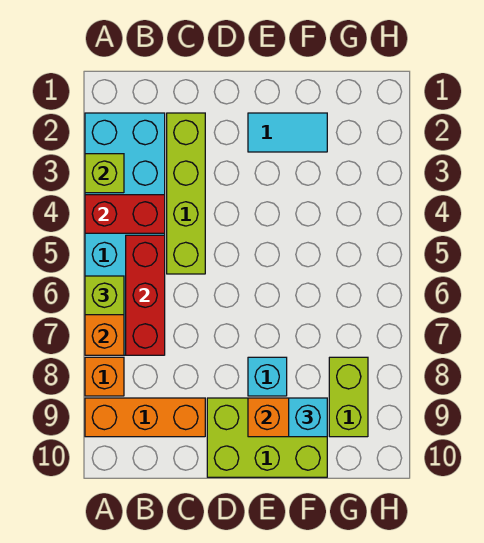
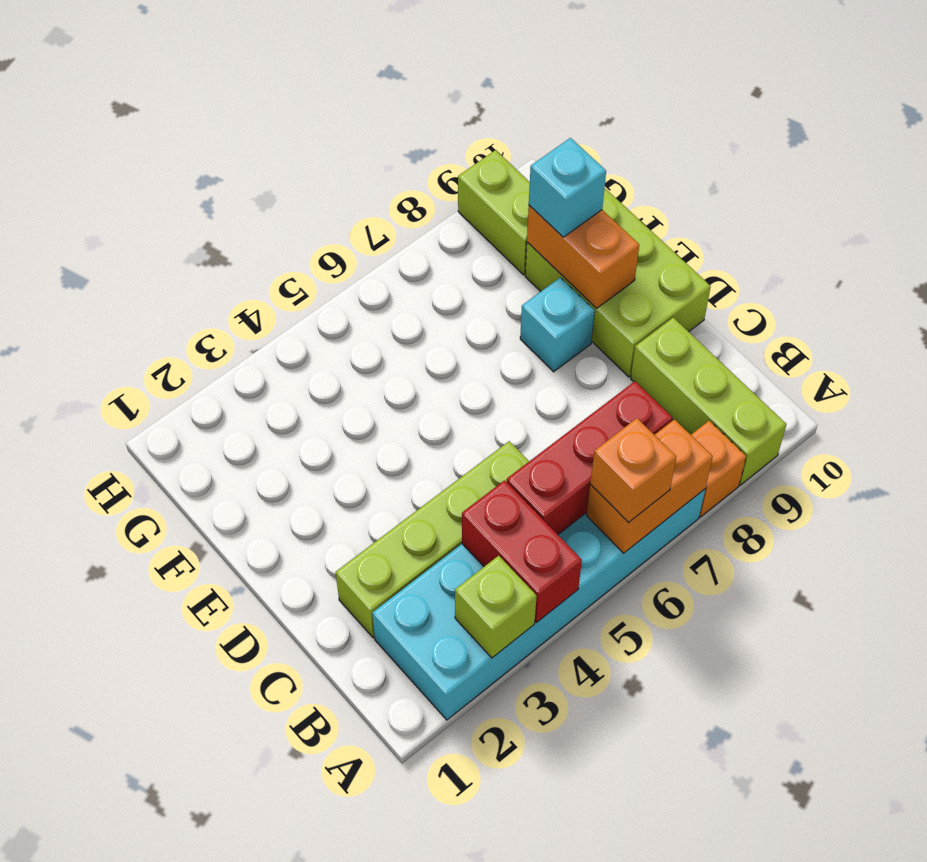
lime brick A6 level 3 -> orange brick A6 level 3
orange brick A9:C9 level 1 -> lime brick A9:C9 level 1
cyan tile E2:F2 level 1 -> none
lime brick G8:G9 level 1 -> lime brick G9:H9 level 1

